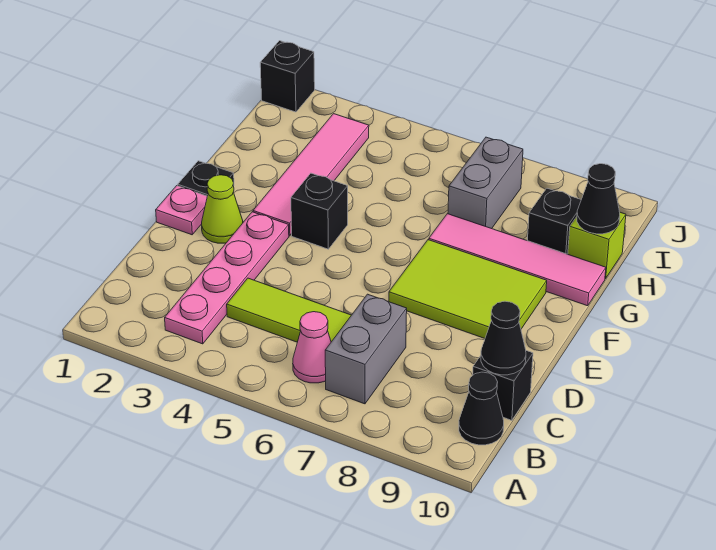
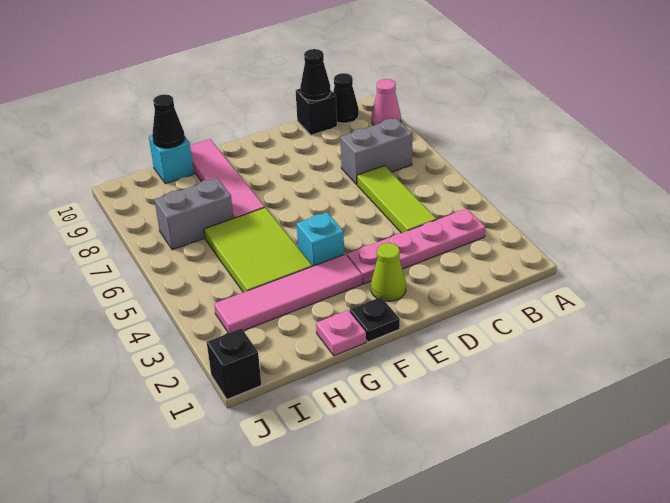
pink cone B6 level 1 -> pink cone A9 level 1
pink plate E1 level 1 -> pink plate G1 level 1
lime tile E7:F9 level 1 -> lime tile G4:H6 level 1
black brick F4 level 1 -> cyan brick F4 level 1
black brick H9 level 1 -> none
lime brick H10 level 1 -> cyan brick H10 level 1

